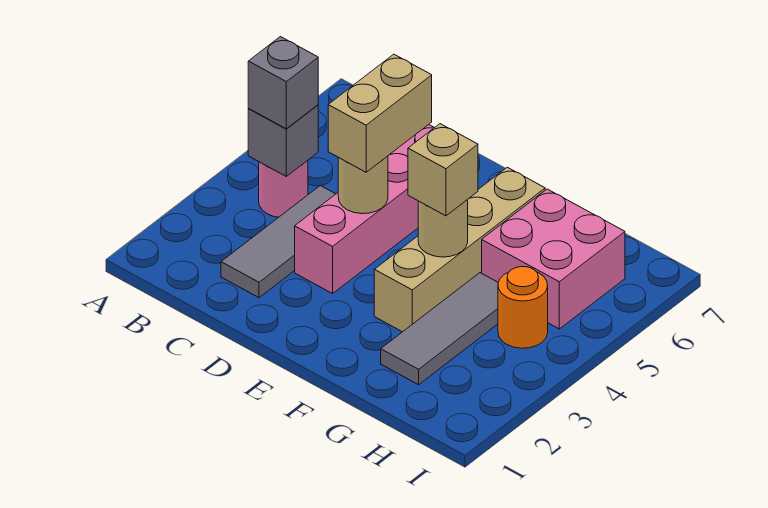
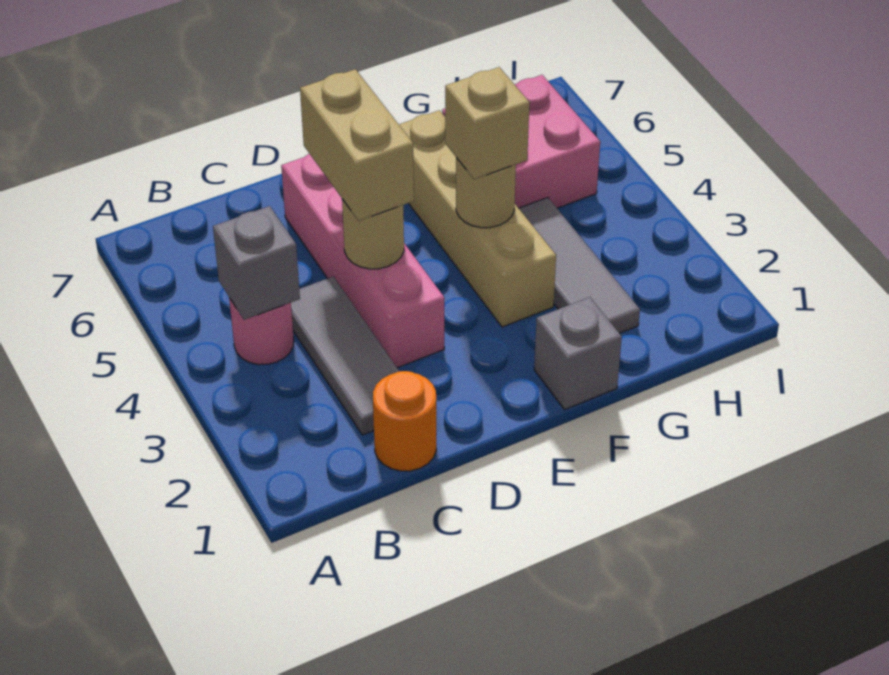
grey brick B4 level 3 -> grey brick F1 level 1
orange round brick H4 level 1 -> orange round brick C1 level 1

